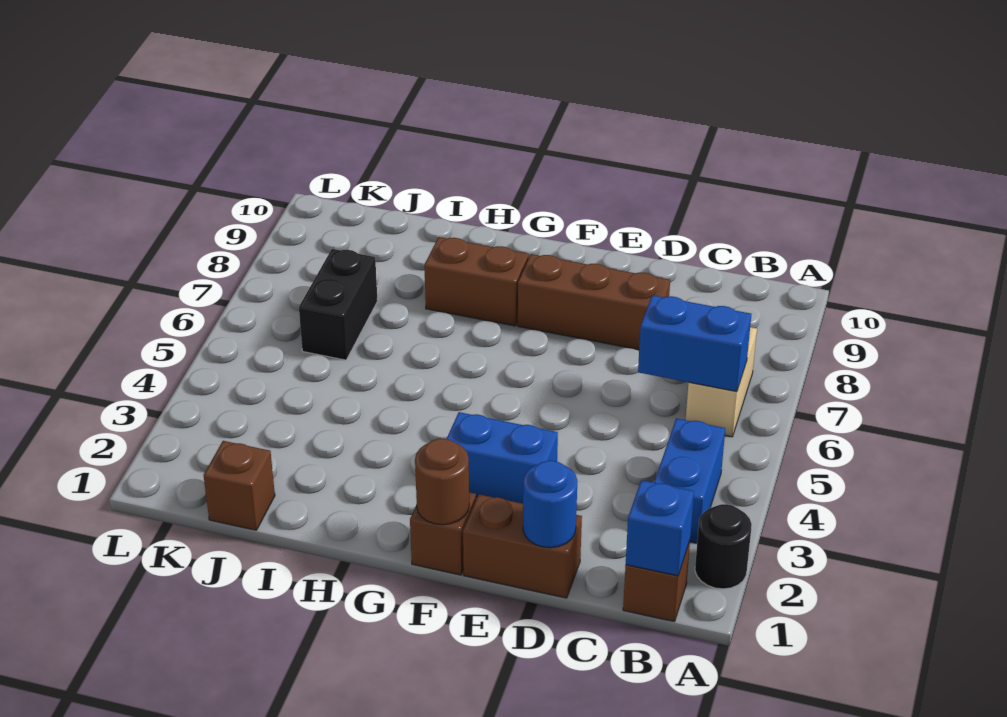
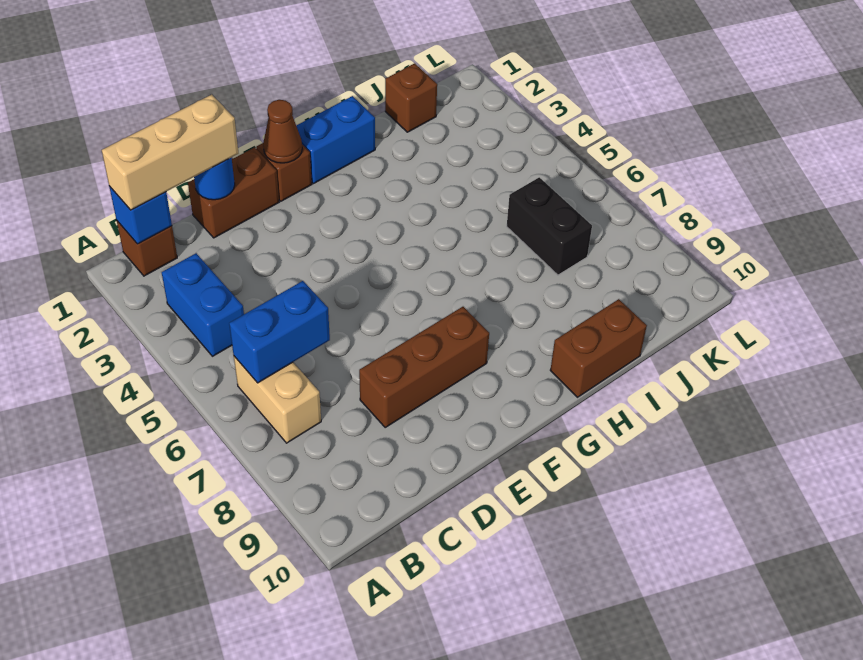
black round brick A2 level 1 -> none
none -> tan brick B1:D1 level 3
blue brick E3:F3 level 1 -> blue brick G1:H1 level 1
brown round brick F1 level 2 -> brown cone F1 level 2
brown brick G8:H8 level 1 -> brown brick H10:I10 level 1

